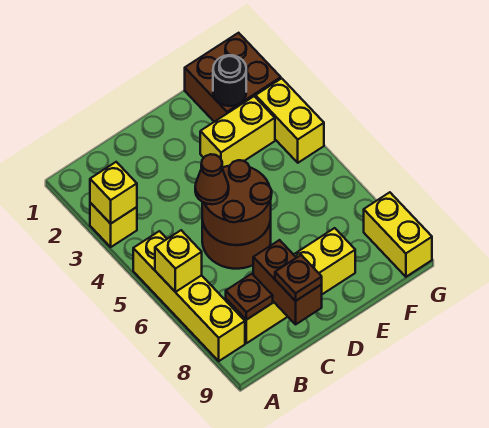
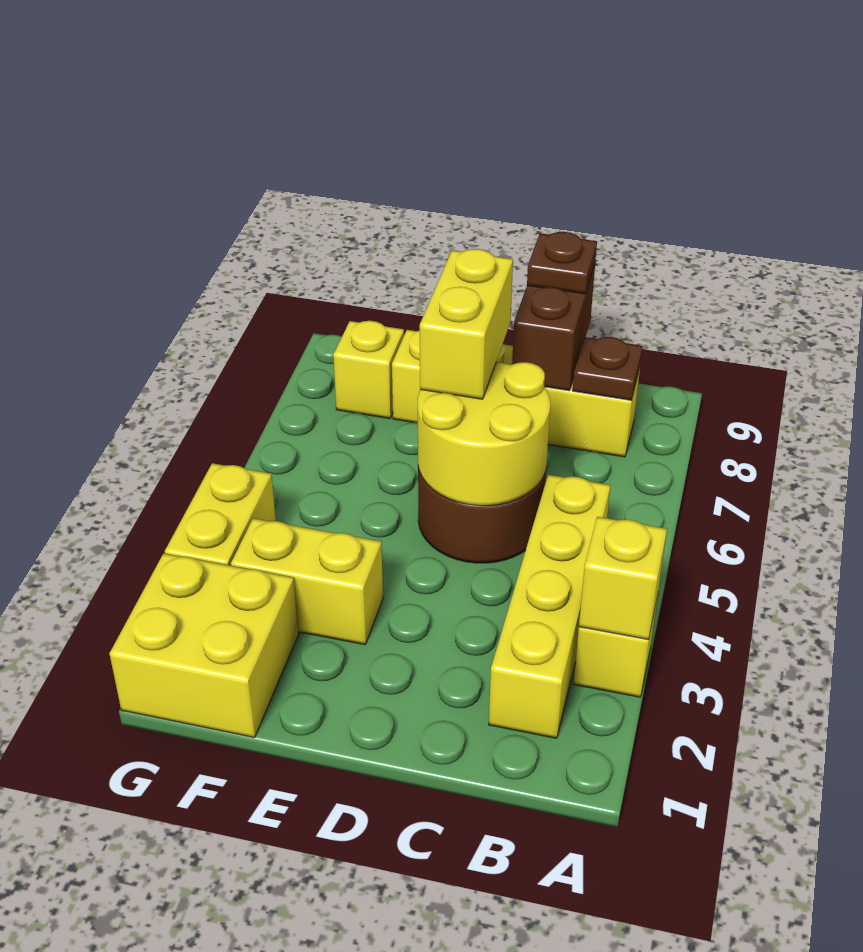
yellow brick A5:A8 level 1 -> yellow brick B2:B5 level 1
yellow brick A6 level 2 -> yellow brick F8 level 1
brown round brick C5:D6 level 2 -> yellow round brick C5:D6 level 2
brown cone C5 level 3 -> none
brown brick F1:G2 level 1 -> yellow brick F1:G2 level 1
black round brick F2 level 2 -> none
yellow brick G8:G9 level 1 -> yellow brick D6:D7 level 3

